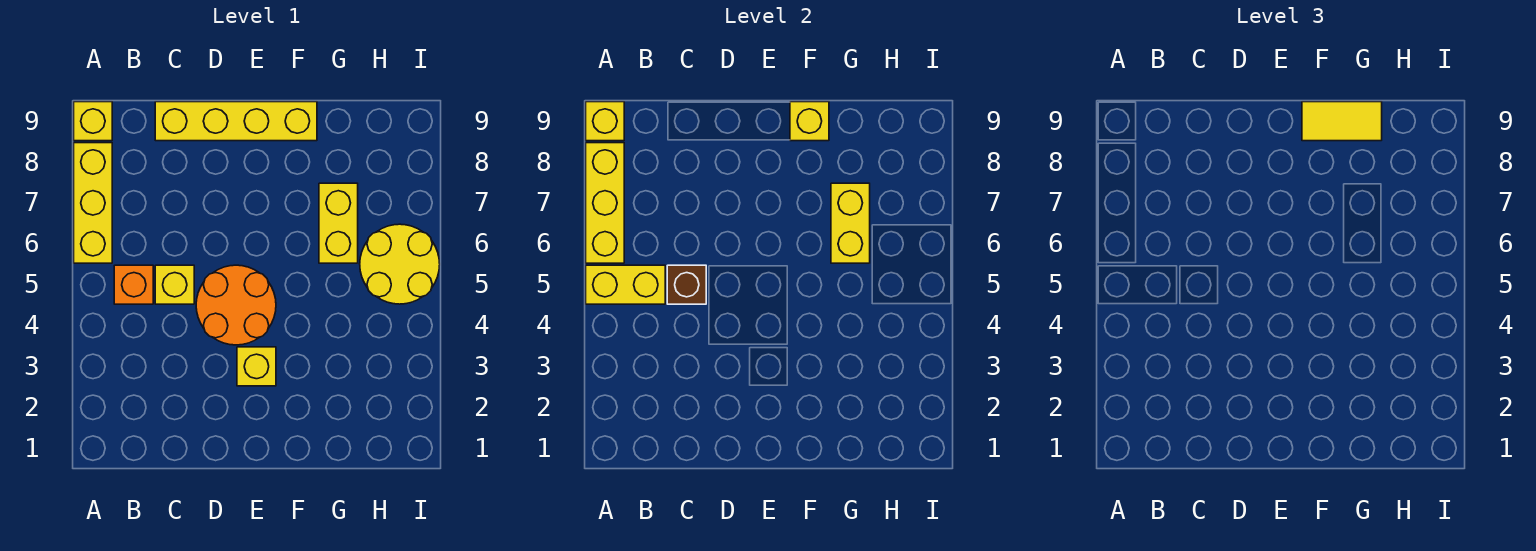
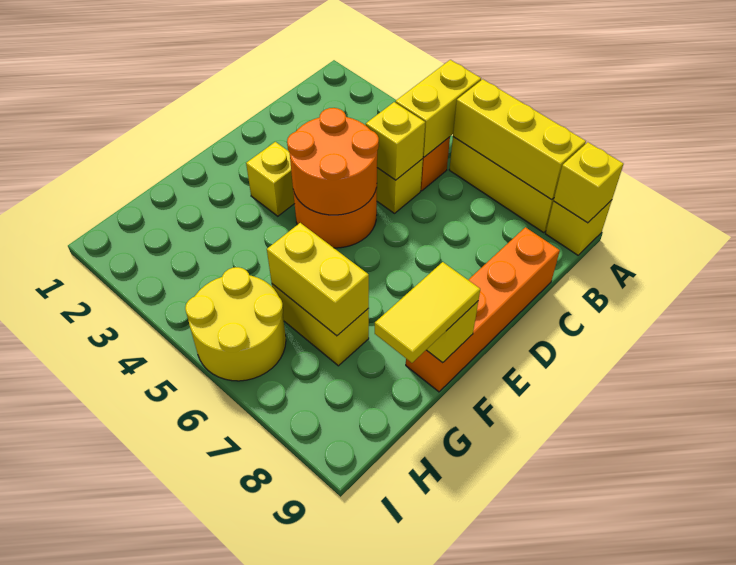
brown brick C5 level 2 -> yellow brick C5 level 2
yellow brick C9:F9 level 1 -> orange brick C9:F9 level 1
none -> orange round brick D4:E5 level 2

